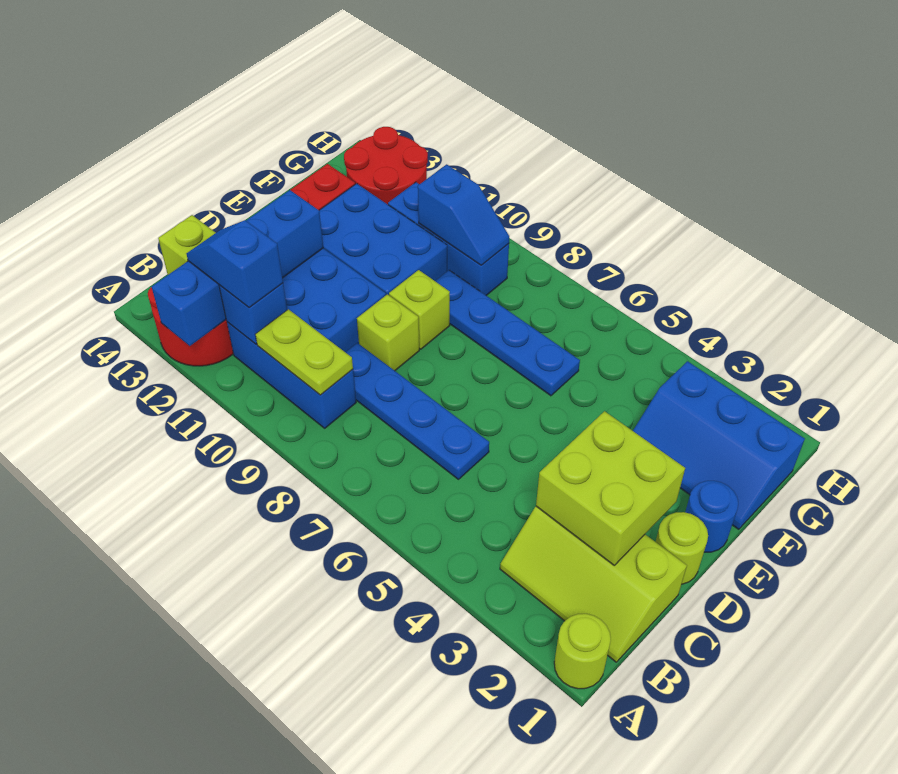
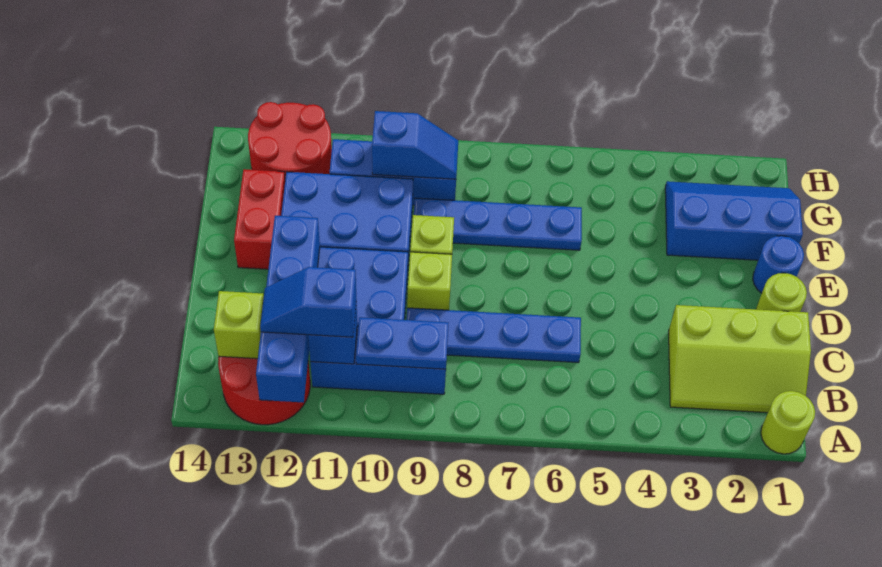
lime plate B9:B10 level 2 -> blue plate B9:B10 level 2
lime brick C2:D3 level 2 -> none
blue slope F1:G3 level 1 top G -> blue slope F1:G3 level 1 top F

